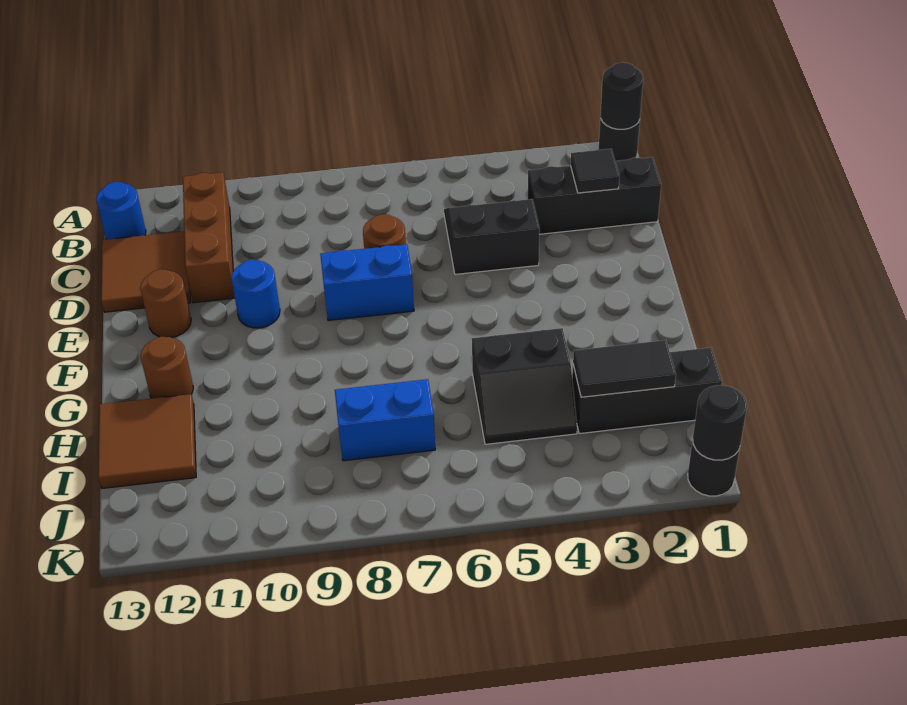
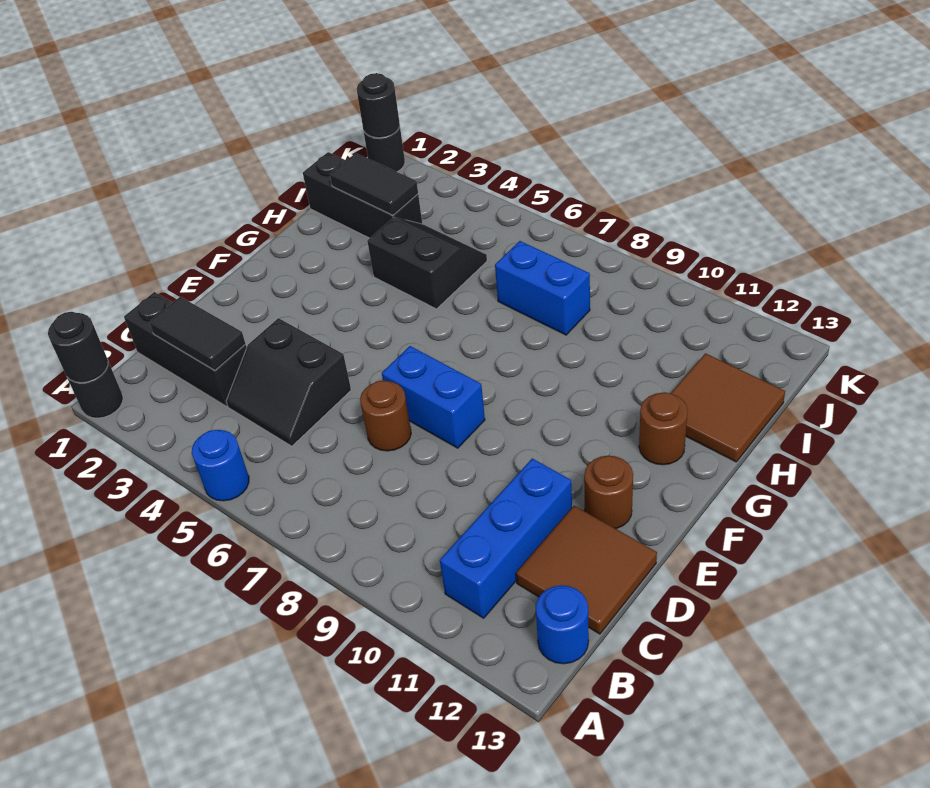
brown brick B11:D11 level 1 -> blue brick B11:D11 level 1
black tile C2 level 2 -> black tile C2:C3 level 2
blue round brick E10 level 1 -> blue round brick A5 level 1

